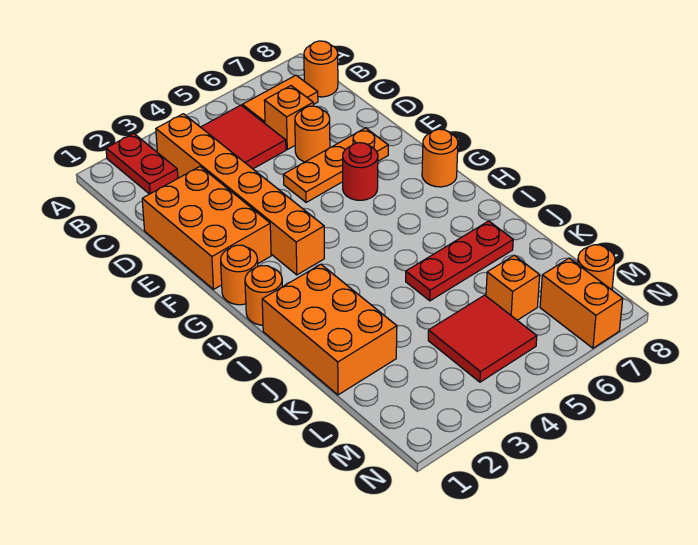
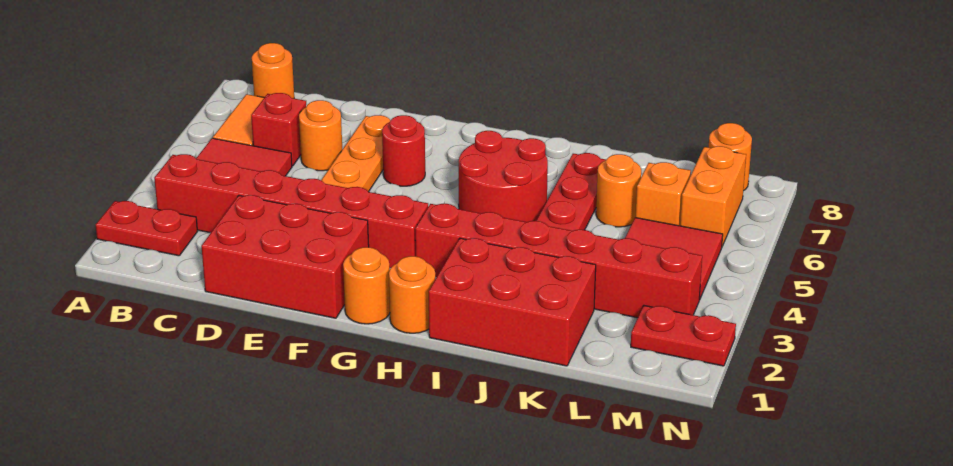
orange brick B3:G3 level 1 -> red brick B3:G3 level 1
orange brick C6 level 1 -> red brick C6 level 1
orange brick D1:F2 level 1 -> red brick D1:F2 level 1
orange round brick G8 level 1 -> orange round brick K6 level 1
none -> red brick H3:M3 level 1
none -> red round brick H5:I6 level 1
orange brick I1:K2 level 1 -> red brick I1:K2 level 1
none -> red plate M2:N2 level 1
orange brick M7:N7 level 1 -> orange brick M6:M7 level 1

